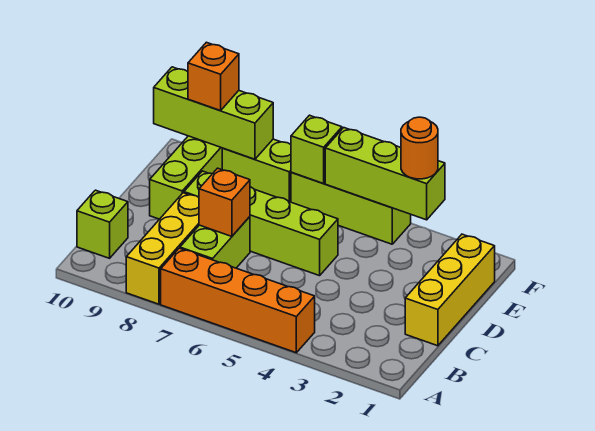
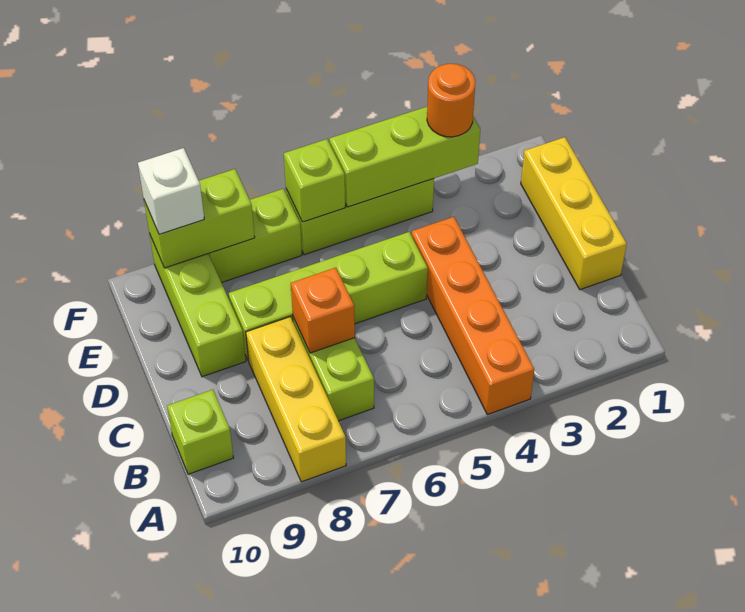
orange brick A4:A7 level 1 -> orange brick A4:D4 level 1
lime brick F8:F10 level 2 -> lime brick F8:F9 level 2
orange brick F9 level 3 -> white brick F9 level 3

